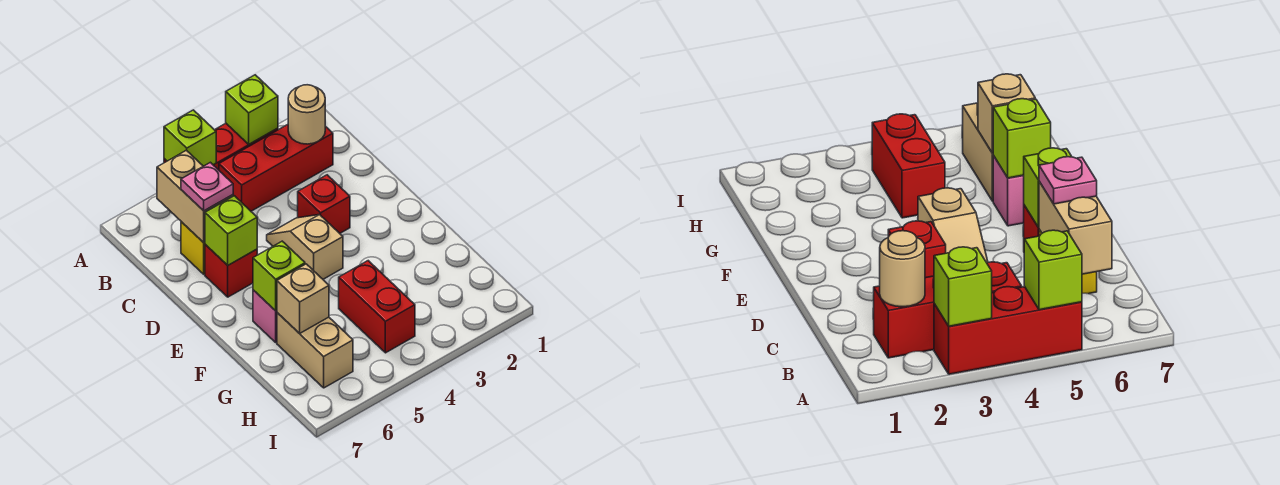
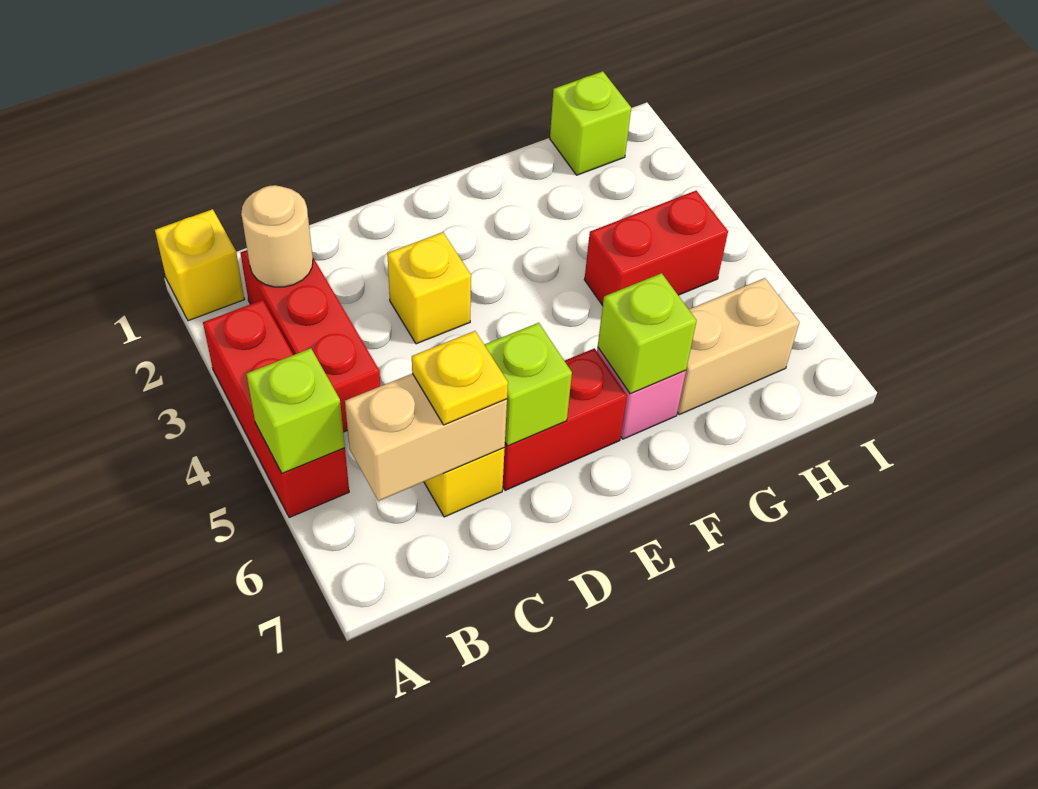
none -> yellow brick A1 level 1
lime brick A3 level 2 -> lime brick H1 level 1
pink plate C6 level 3 -> yellow plate C6 level 3
red brick D3 level 1 -> yellow brick D3 level 1
tan slope D4:E4 level 1 top E -> none
red brick D6 level 1 -> red brick D6:E6 level 1
tan brick G6 level 2 -> none

